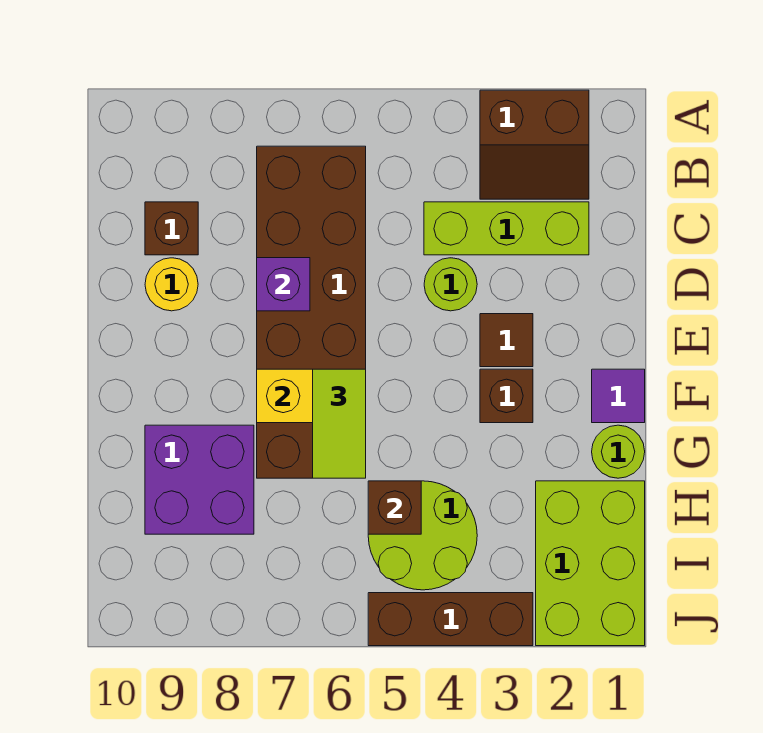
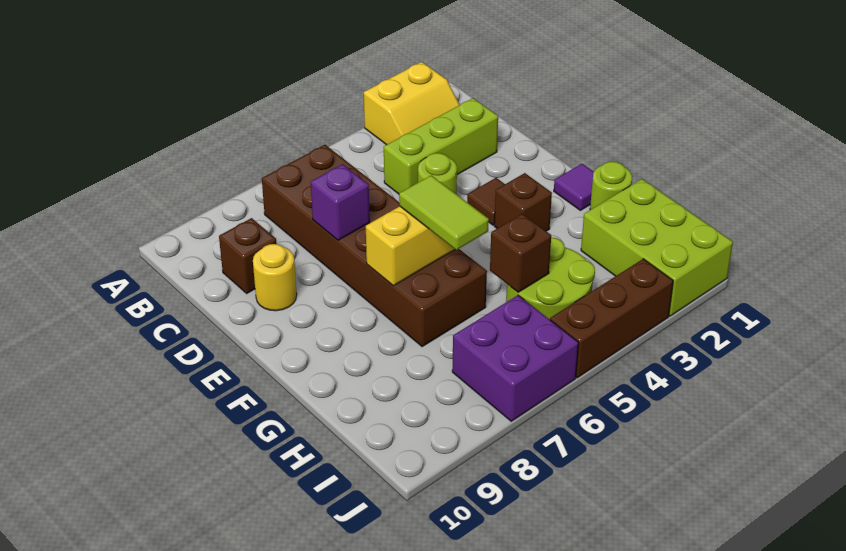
brown slope A2:B3 level 1 top A -> yellow slope A2:B3 level 1 top A
purple brick G8:H9 level 1 -> purple brick I6:J7 level 1

